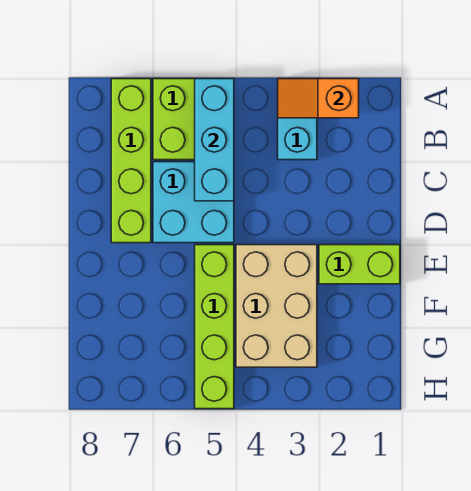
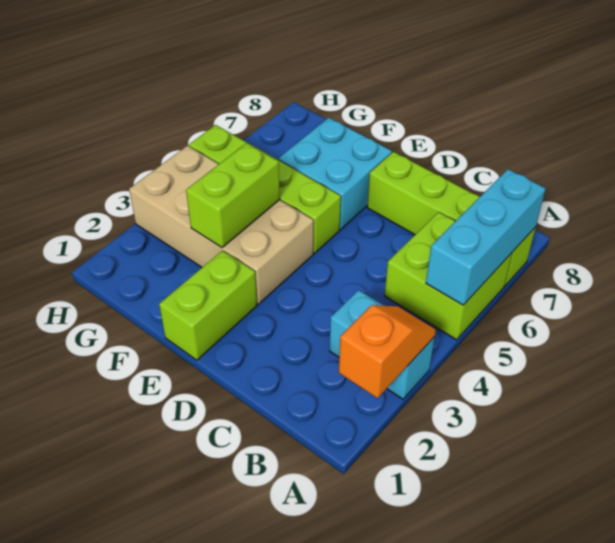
cyan brick A5:C5 level 2 -> cyan brick A5:A7 level 2
cyan brick C5:D6 level 1 -> cyan brick E6:F7 level 1
tan brick E3:G4 level 1 -> tan brick E3:H4 level 1
none -> lime brick F3:F4 level 2

